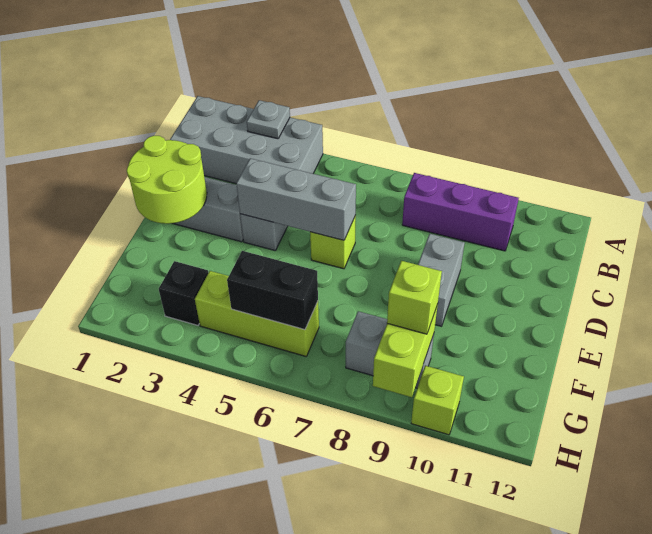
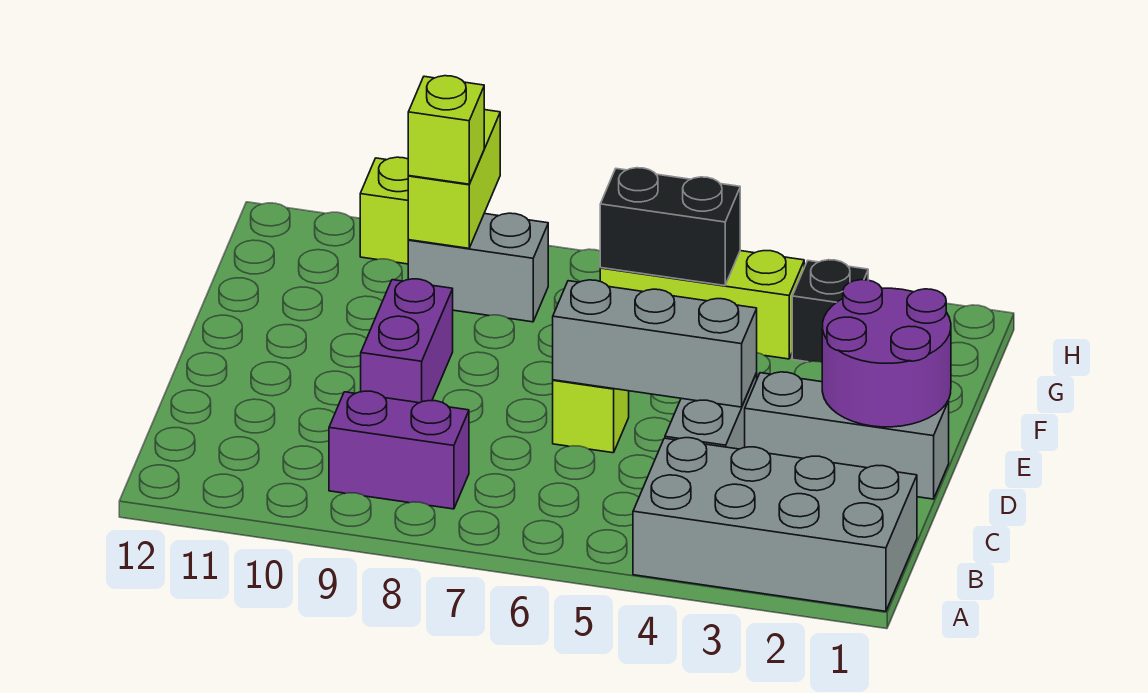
grey plate A3 level 2 -> none
purple brick B8:B10 level 1 -> purple brick B8:B9 level 1
lime round brick D1:E2 level 2 -> purple round brick D1:E2 level 2
grey brick D9:E9 level 1 -> purple brick D9:E9 level 1

